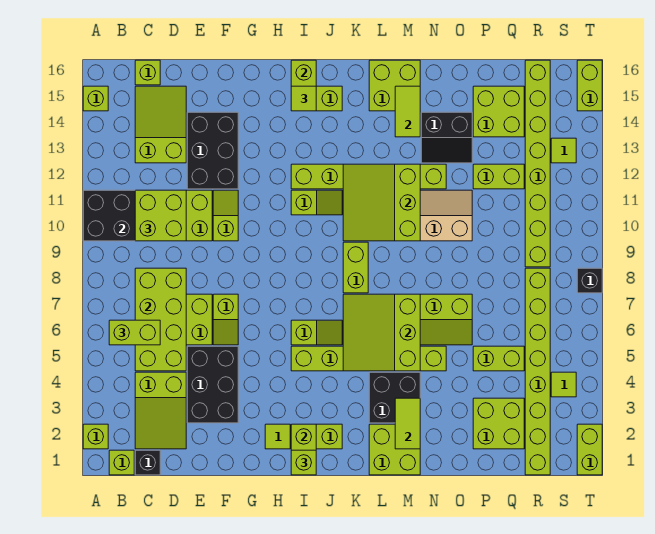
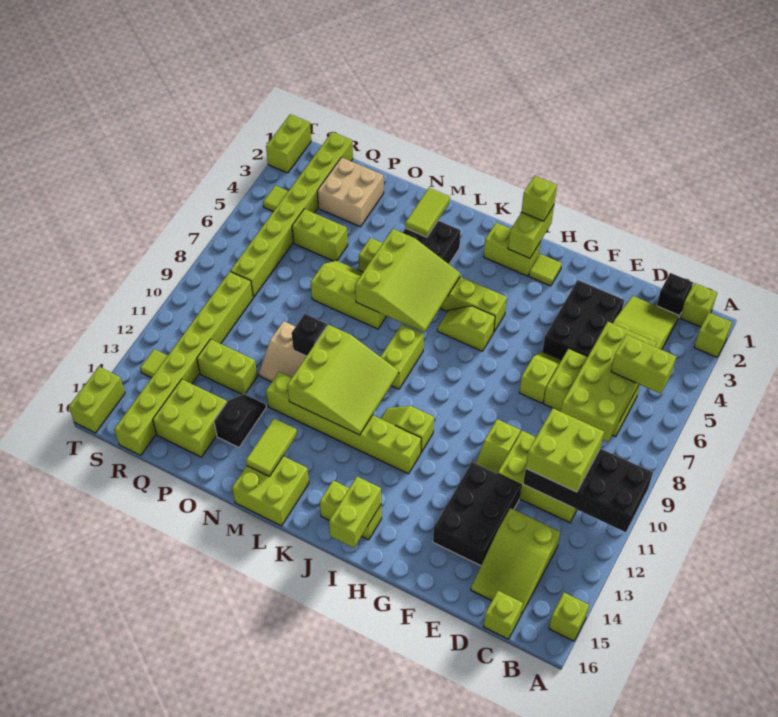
lime tile I15 level 3 -> none
lime brick L1:M2 level 1 -> none
black slope N13:O14 level 1 top 14 -> black slope O13:O14 level 1 top 14
lime brick P2:Q3 level 1 -> tan brick P2:Q3 level 1
black brick T8 level 1 -> black brick N10 level 2

